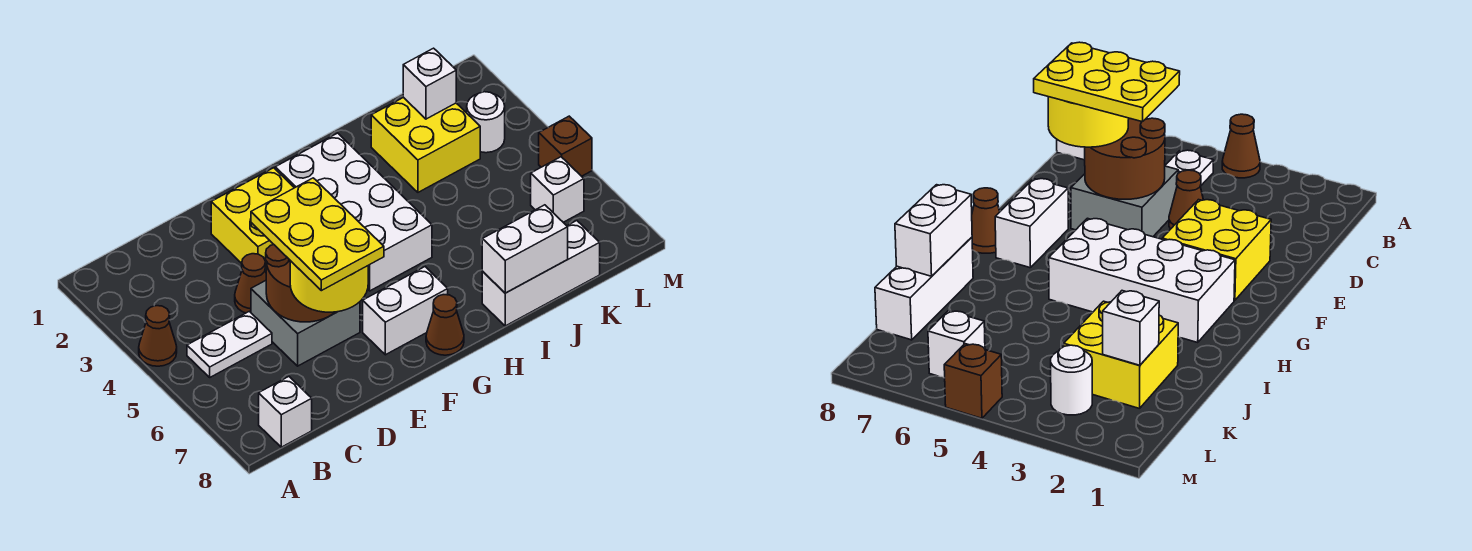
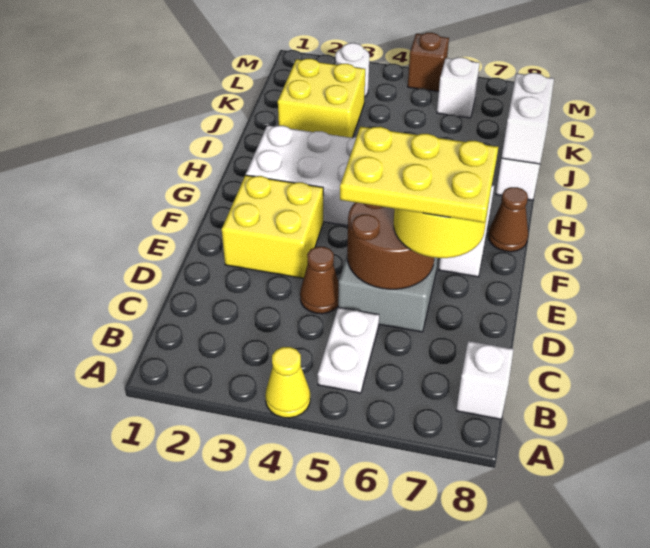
brown cone A4 level 1 -> yellow cone A4 level 1
white brick K2 level 2 -> none

